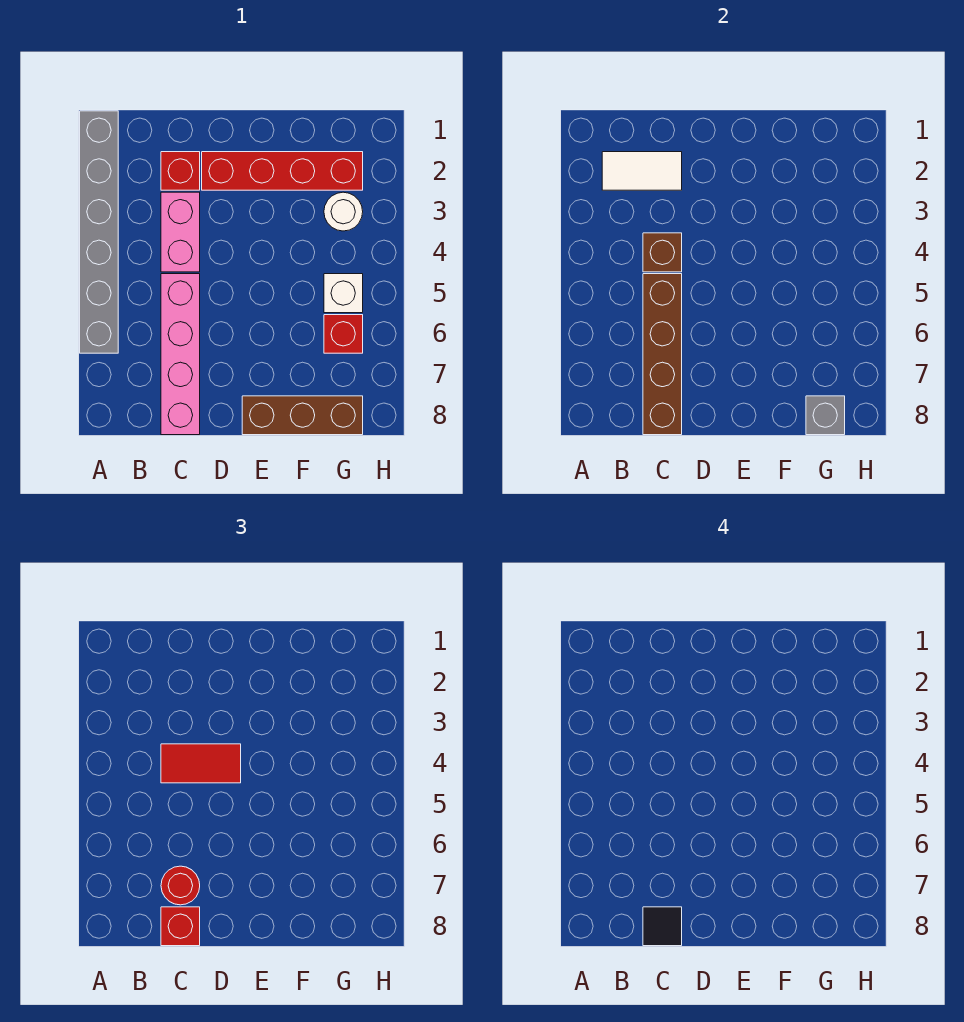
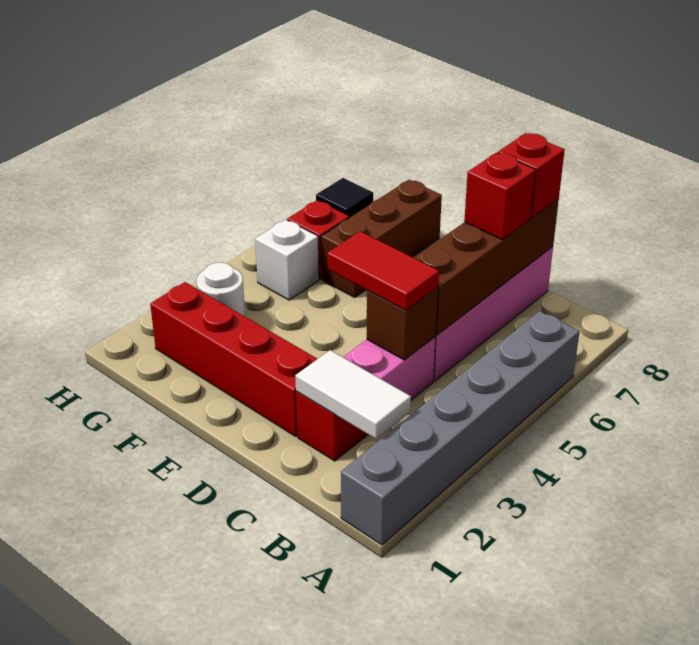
red round brick C7 level 3 -> red brick C7 level 3
black tile C8 level 4 -> black tile H8 level 1
brown brick E8:G8 level 1 -> brown brick F6:F8 level 1
grey brick G8 level 2 -> none

